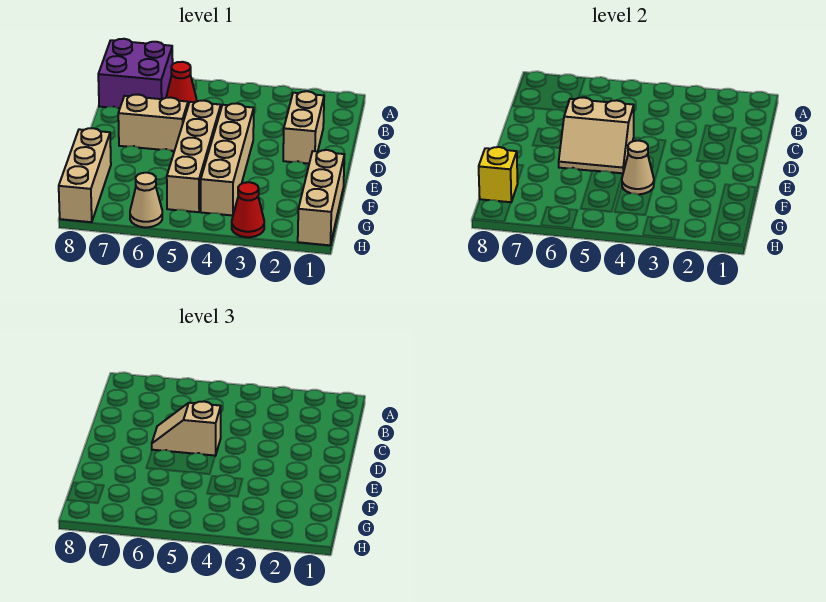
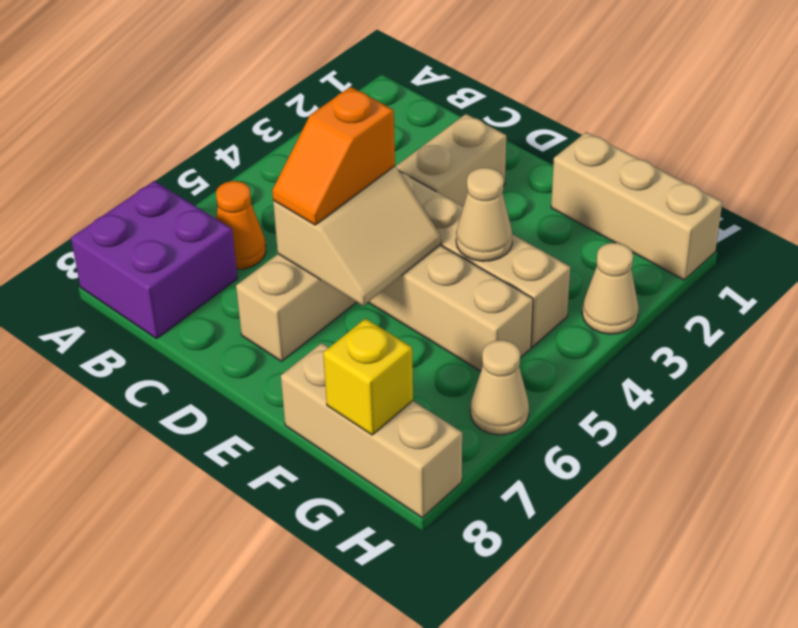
red cone B6 level 1 -> orange cone B6 level 1
tan brick C2:D2 level 1 -> tan brick D2:D3 level 1
tan slope D5:D6 level 3 top 5 -> orange slope D5:D6 level 3 top 5
red cone H3 level 1 -> tan cone H3 level 1

